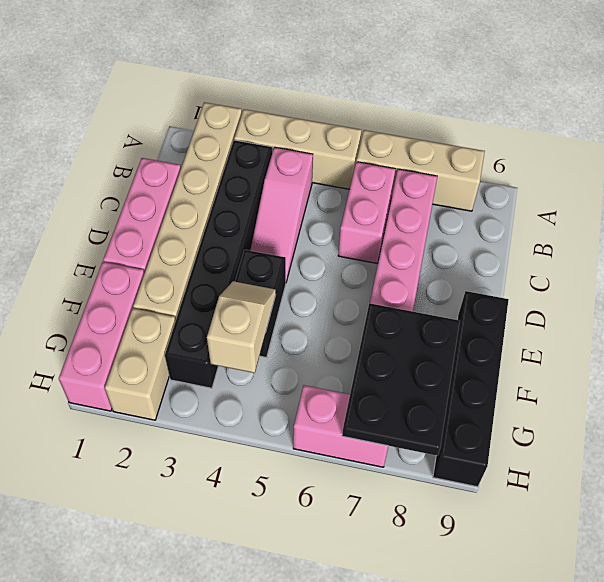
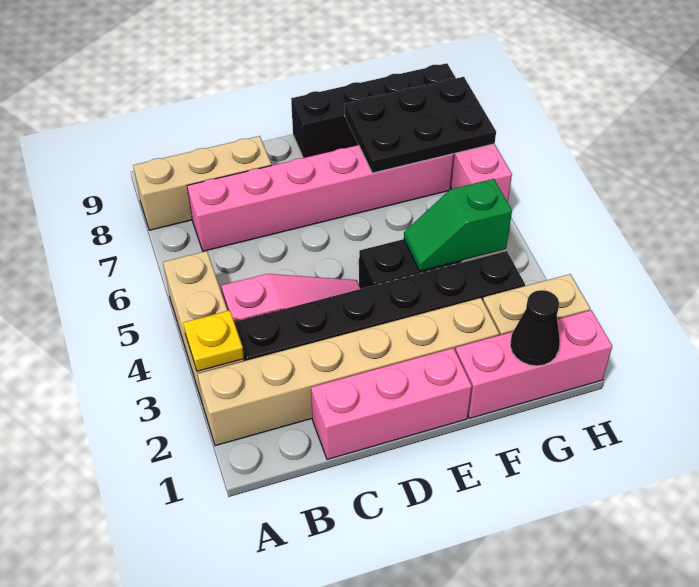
none -> yellow plate A3 level 2
tan brick A6:A8 level 1 -> tan brick A8:C8 level 1
pink brick B6:C6 level 1 -> none
tan slope F4:G4 level 2 top G -> green slope F4:G4 level 2 top G
none -> black cone G1 level 2

